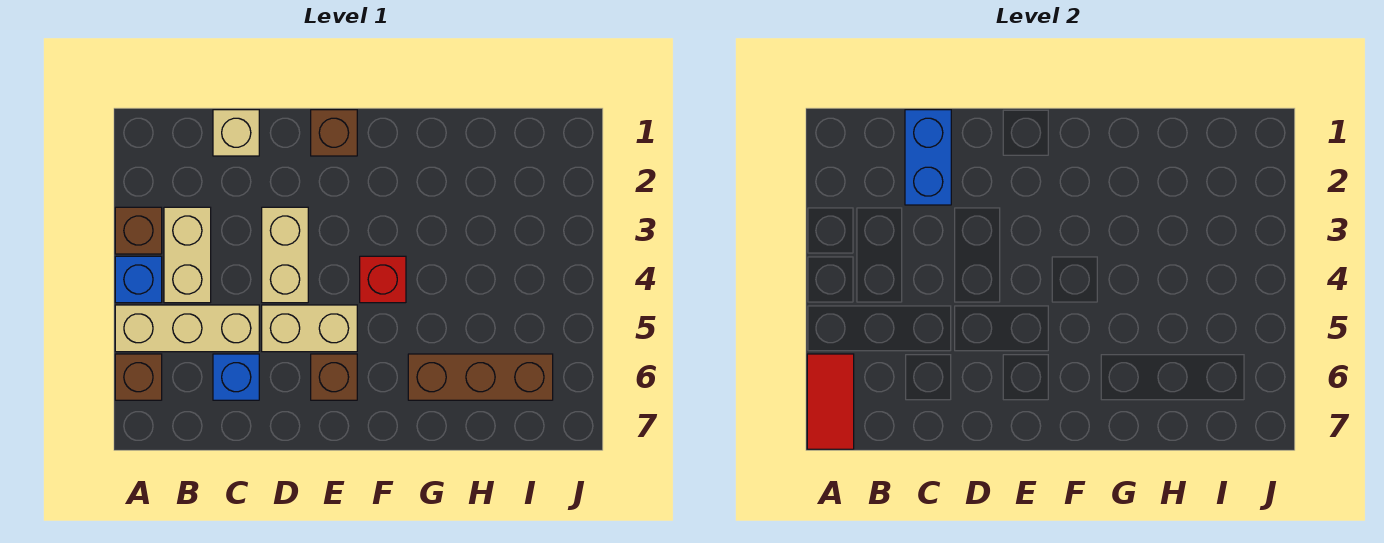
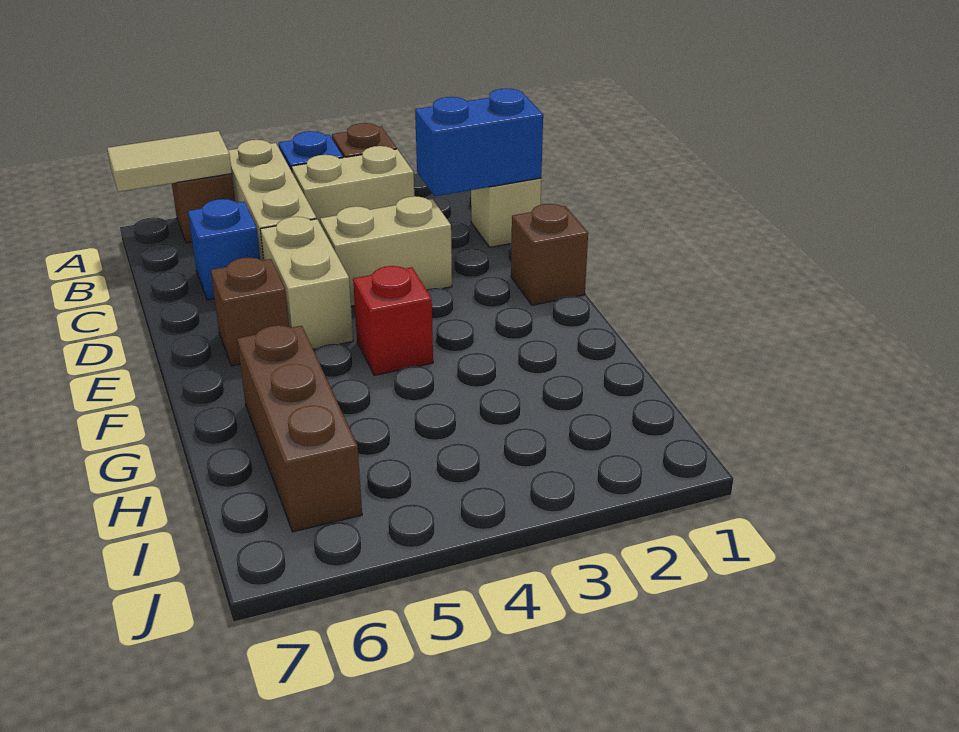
red tile A6:A7 level 2 -> tan tile A6:A7 level 2

